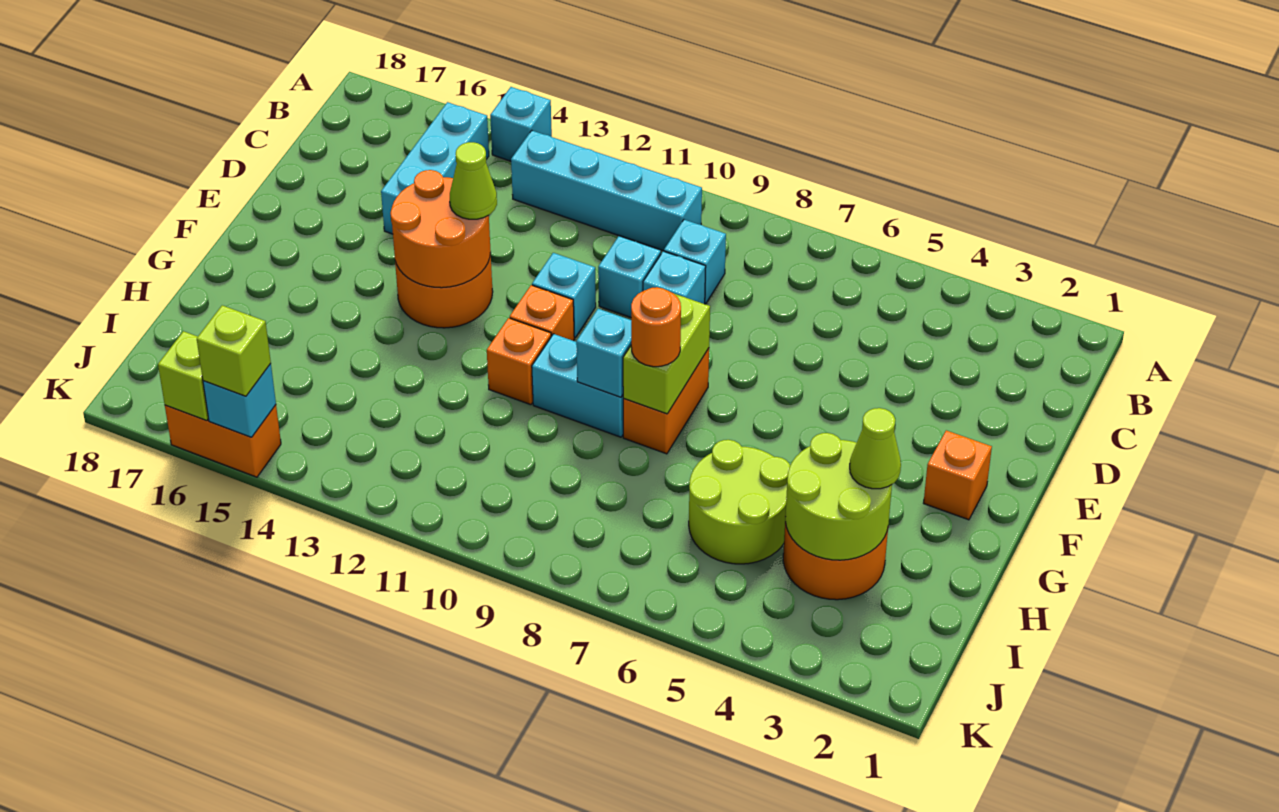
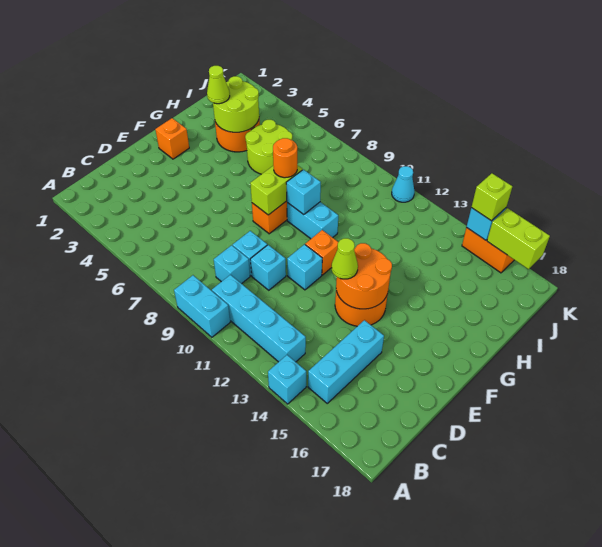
none -> cyan brick A9:A10 level 1
orange brick G11 level 1 -> none
none -> cyan cone K11 level 1
lime brick K16 level 2 -> lime brick K16:K17 level 2

